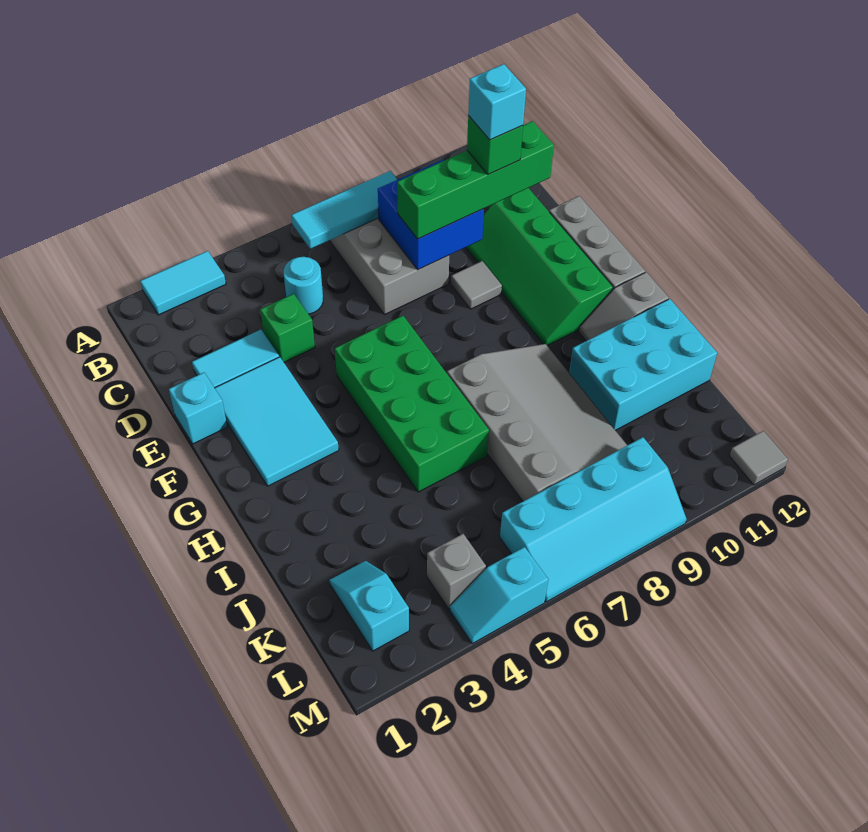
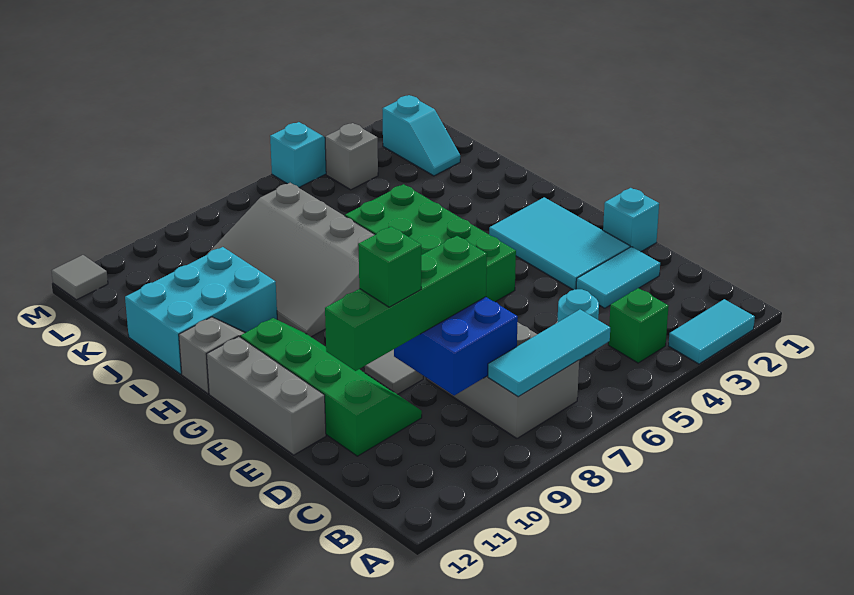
green brick D4 level 1 -> green brick B4 level 1
cyan brick D10 level 5 -> none
cyan slope L6:M9 level 1 top L -> none

